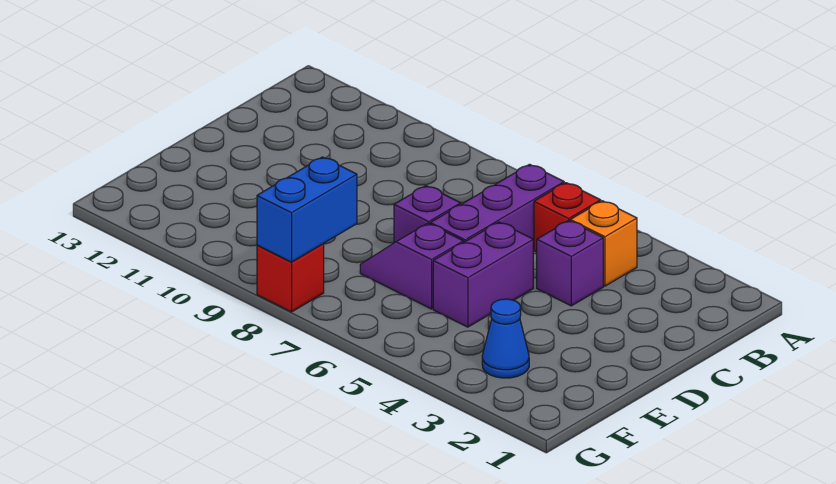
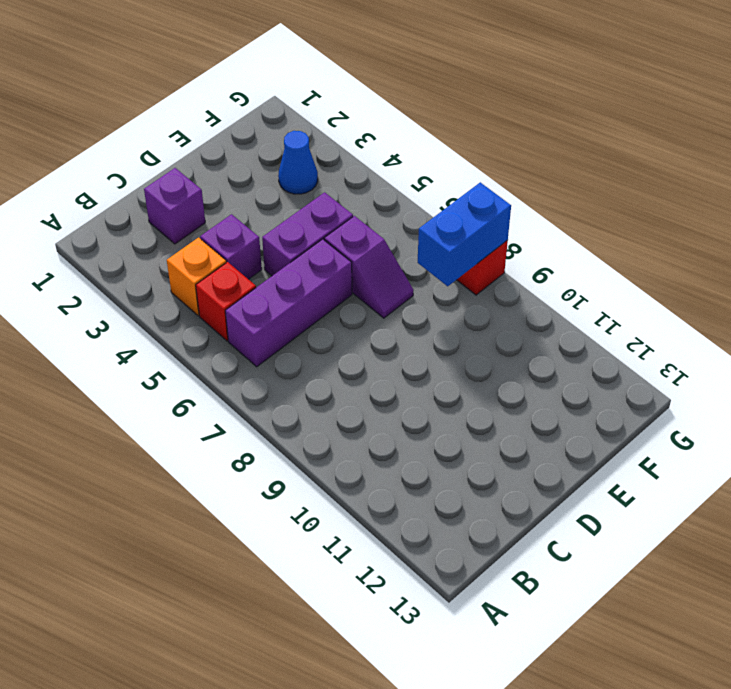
purple brick D7 level 1 -> purple brick C2 level 1

